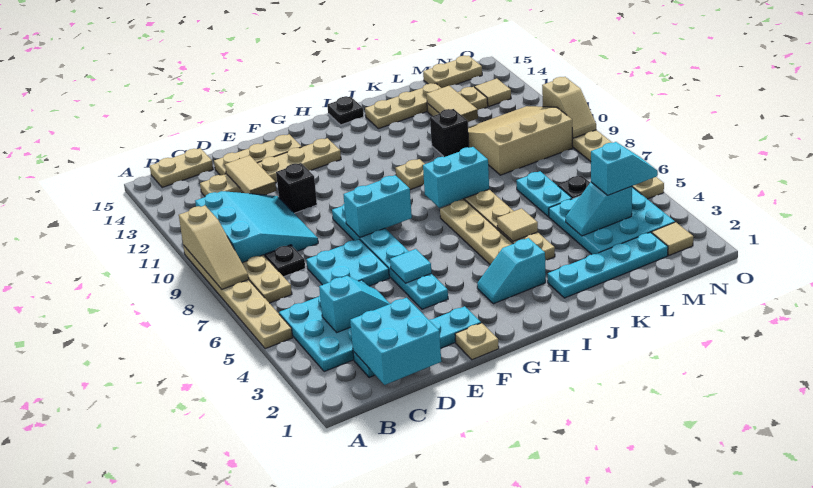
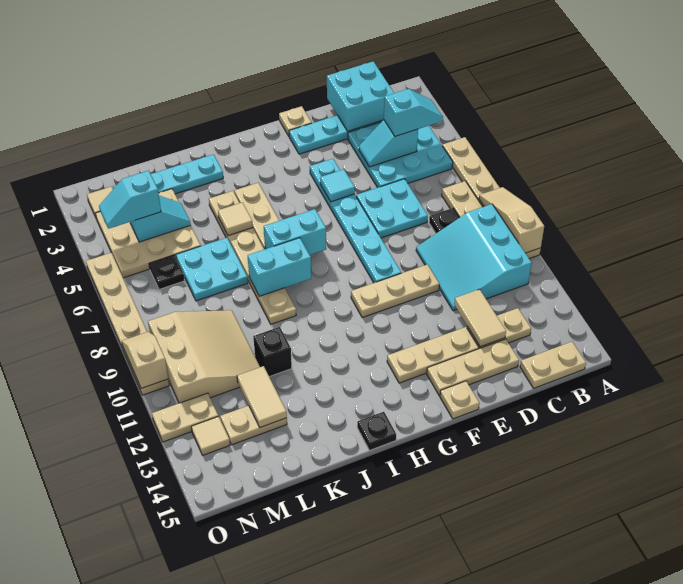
black brick E11 level 1 -> none
cyan brick F8:G8 level 2 -> cyan brick H7:I7 level 2
cyan slope H3:I3 level 1 top I -> cyan slope B4:C4 level 3 top C
tan plate I10 level 1 -> tan plate F15 level 1
tan plate J14:L14 level 1 -> tan plate E10:G10 level 1
cyan plate L3:N5 level 1 -> tan plate L3:N5 level 1
cyan plate L6:L7 level 1 -> cyan plate K6:L7 level 1
tan slope L9:N11 level 1 top 9 -> tan slope L9:N11 level 1 top N
tan plate M15:N15 level 1 -> tan plate N12:O12 level 1

